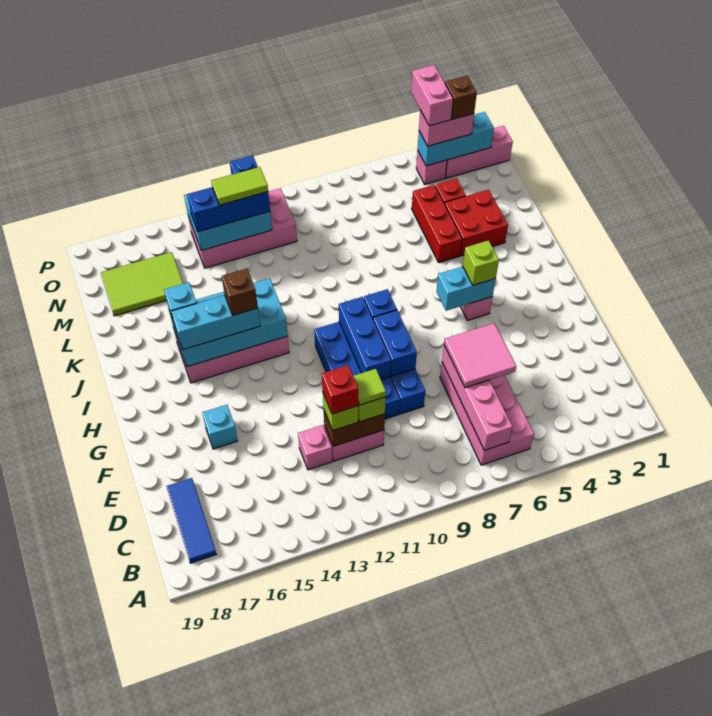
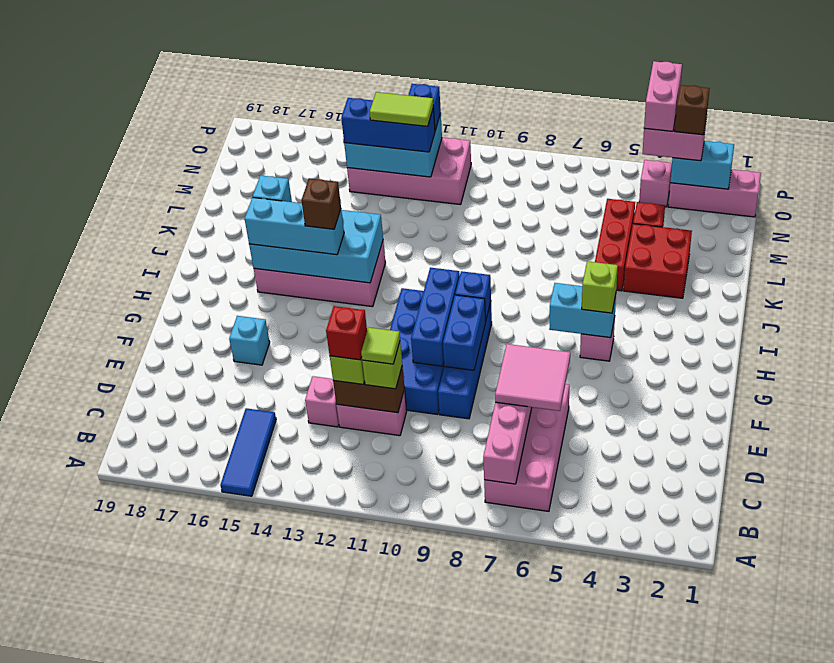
blue tile B18:D18 level 1 -> blue tile A15:C15 level 1
lime tile M16:N18 level 1 -> none
cyan brick O2:O4 level 2 -> cyan brick O2:O3 level 2

